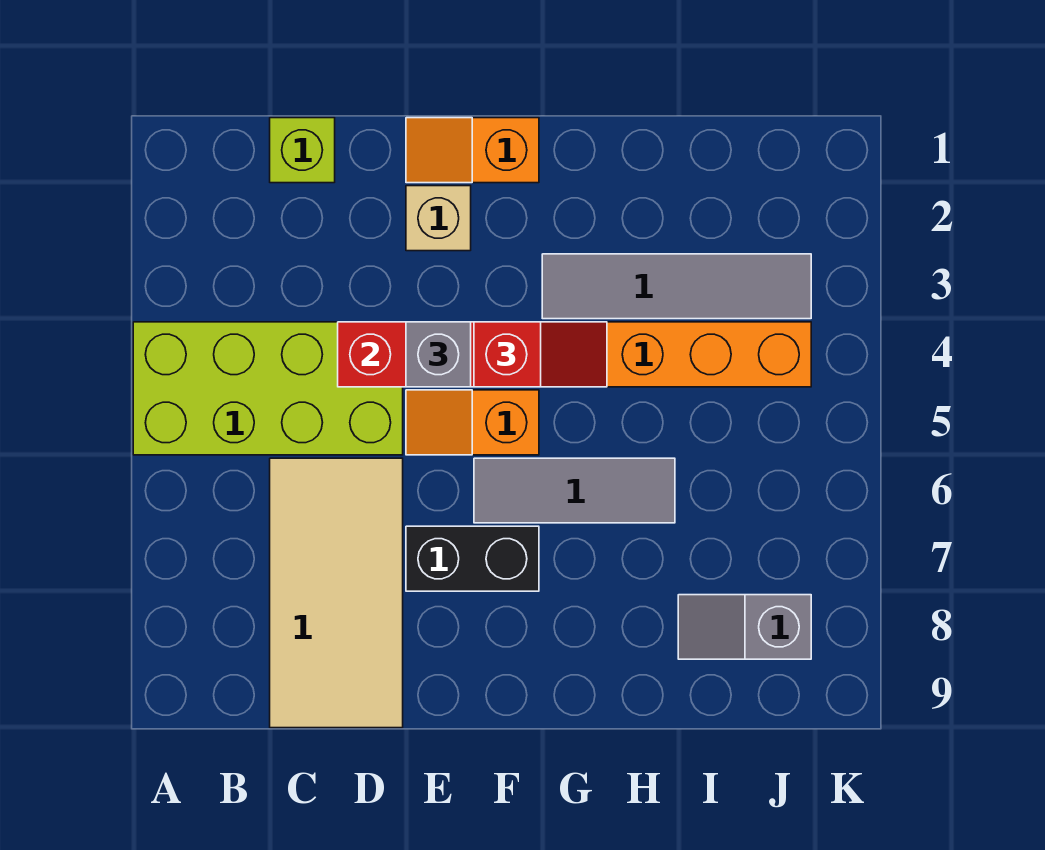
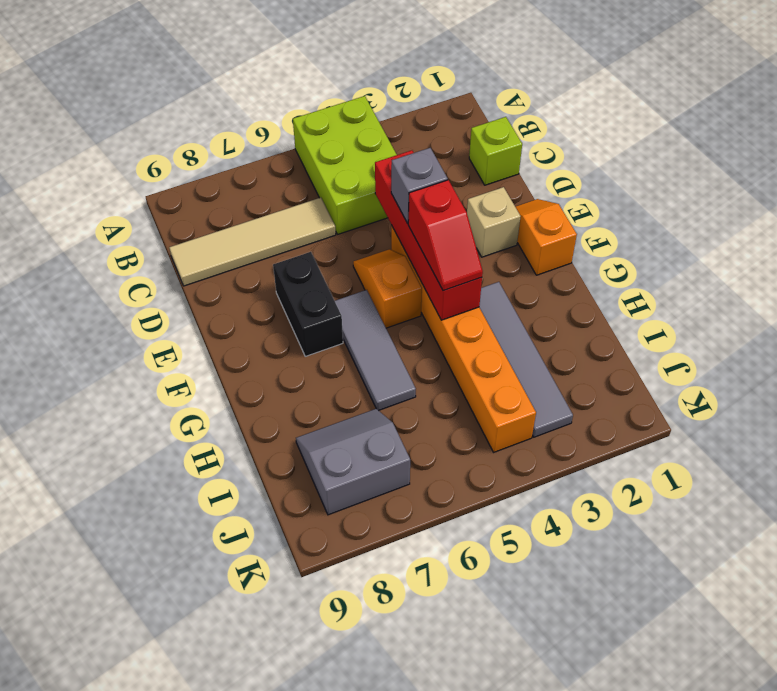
lime brick A4:D5 level 1 -> lime brick A4:C5 level 1
tan tile C6:D9 level 1 -> tan tile C6:C9 level 1
grey slope I8:J8 level 1 top J -> grey slope I7:J8 level 1 top J

